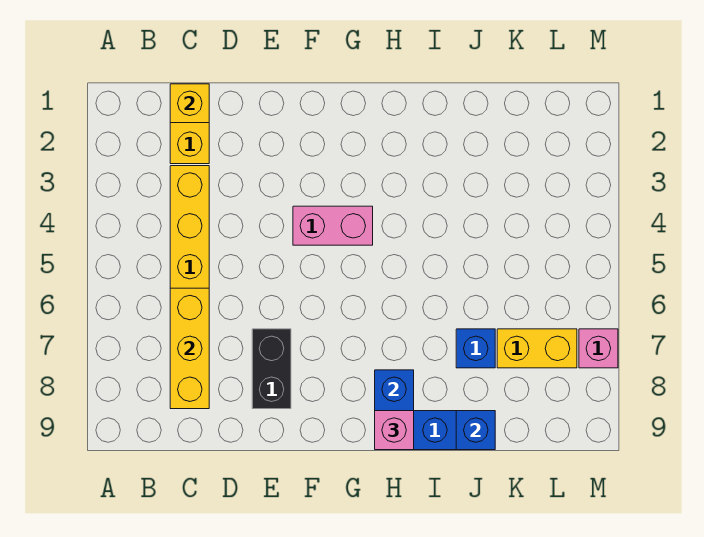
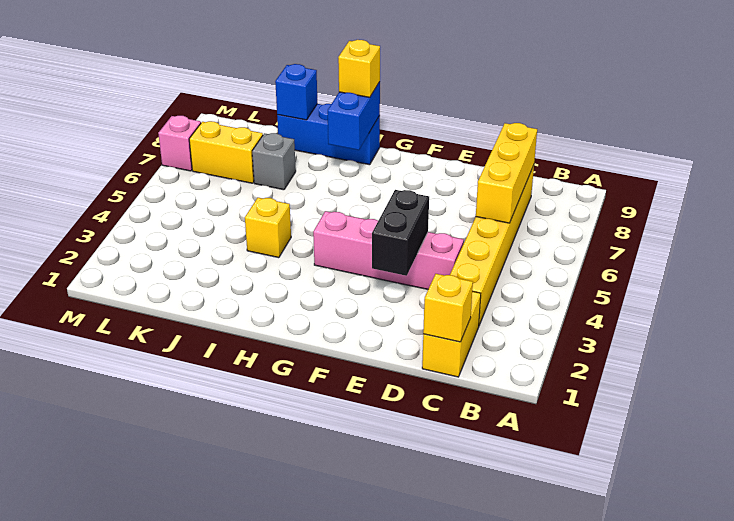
black brick E7:E8 level 1 -> black brick E3:E4 level 2
pink brick F4:G4 level 1 -> pink brick D4:G4 level 1
pink brick H9 level 3 -> yellow brick H9 level 3
none -> yellow brick I4 level 1
blue brick J7 level 1 -> grey brick J7 level 1

